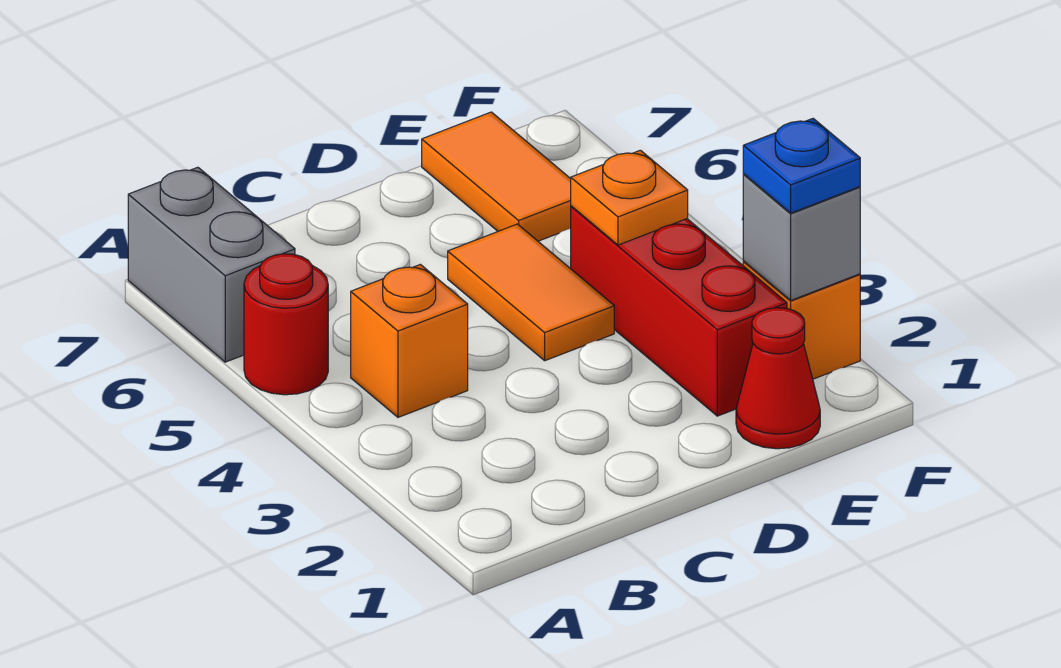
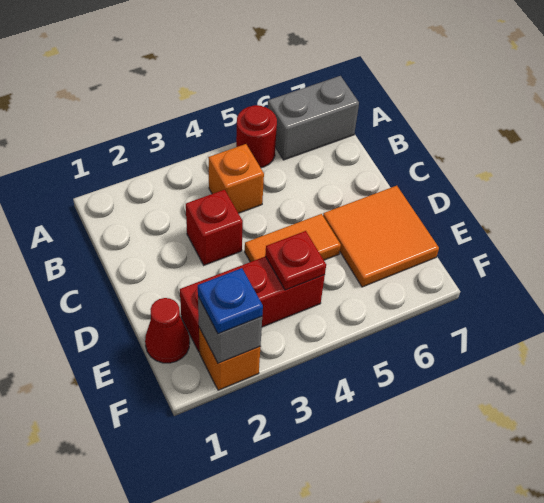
none -> red brick C3 level 1
orange plate E4 level 2 -> red plate E4 level 2
orange tile E6:E7 level 1 -> orange tile D6:E7 level 1

